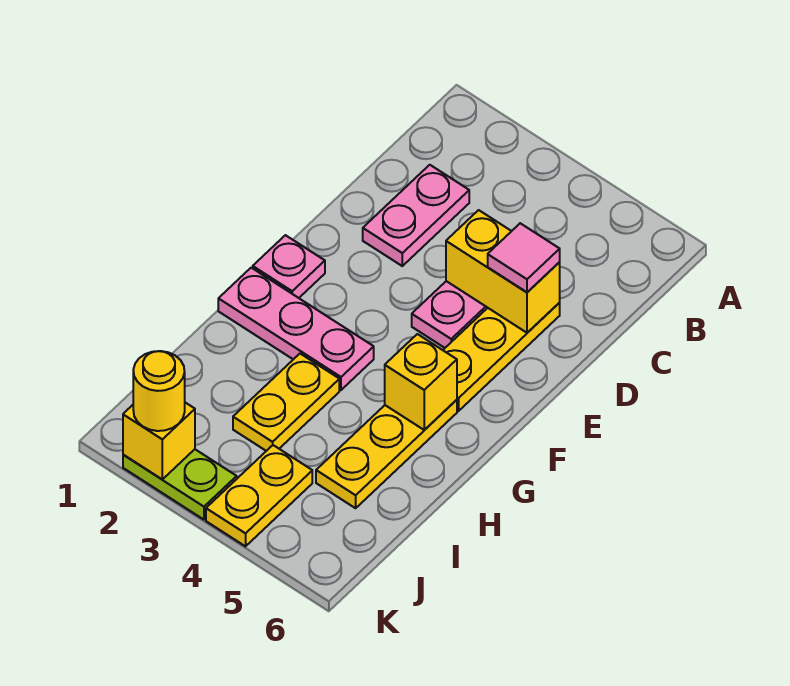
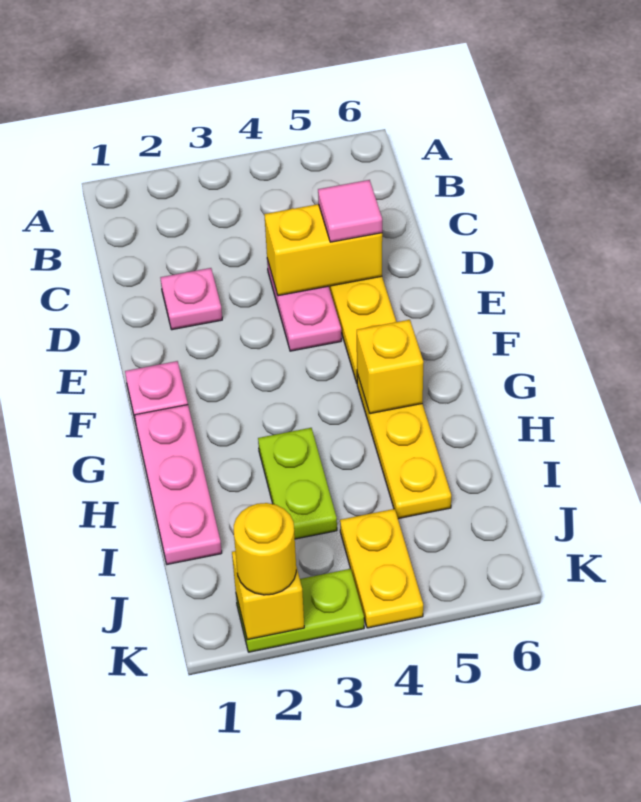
pink plate C2:D2 level 1 -> pink plate D2 level 1
pink plate G1:G3 level 1 -> pink plate G1:I1 level 1
yellow plate H3:I3 level 1 -> lime plate H3:I3 level 1

